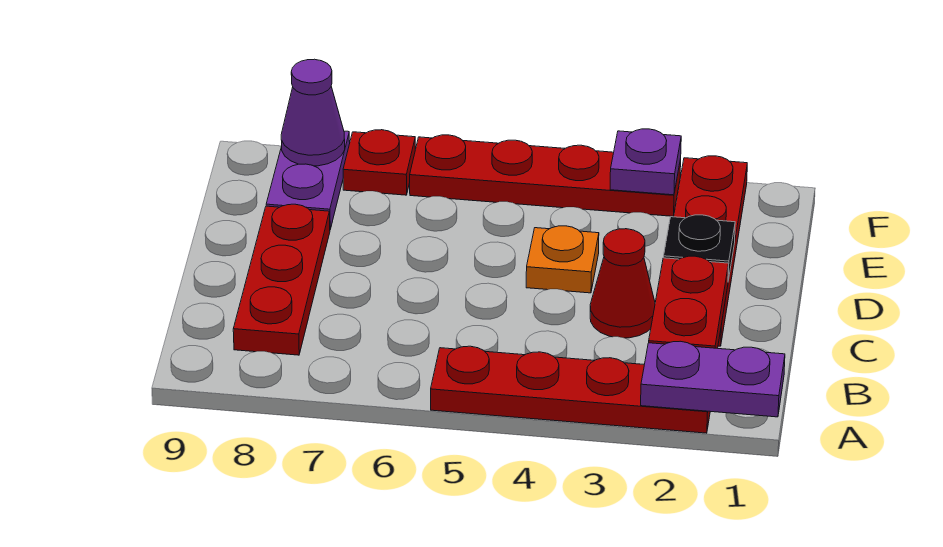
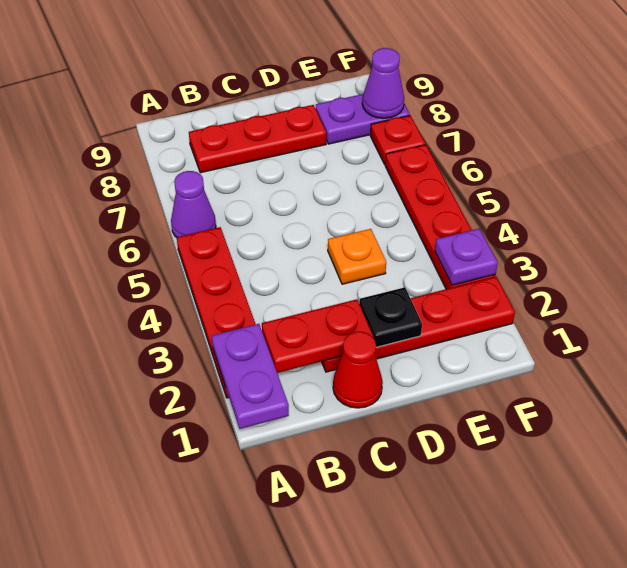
none -> purple cone A6 level 1
red cone C3 level 1 -> red cone C1 level 1

